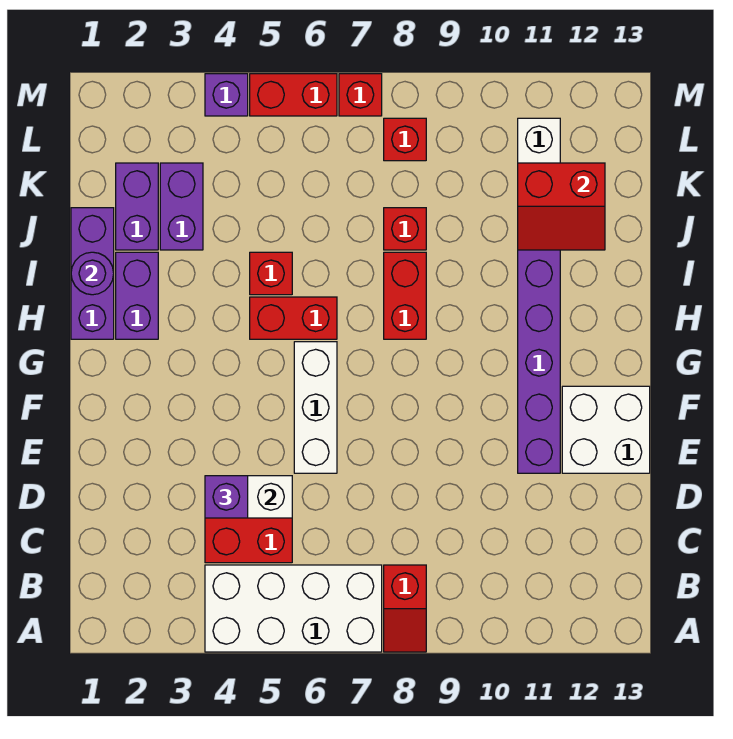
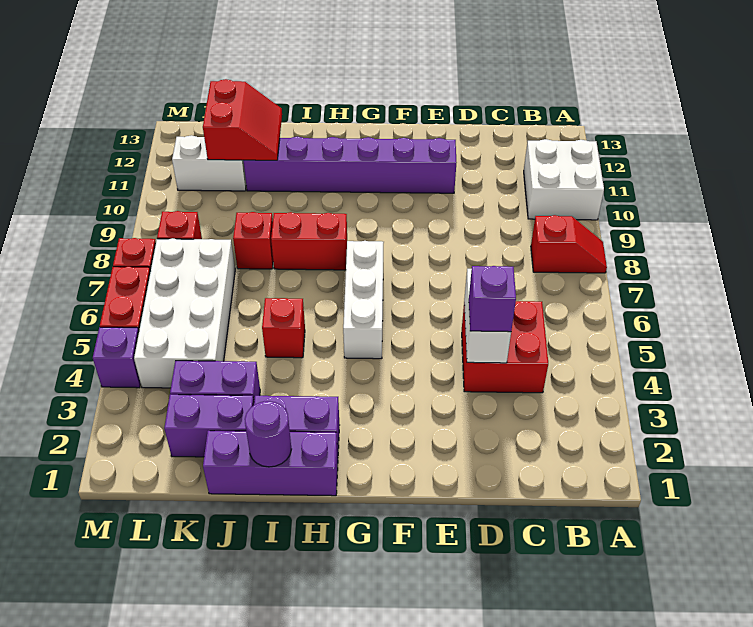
white brick A4:B7 level 1 -> white brick K4:L7 level 1
white brick E6:G6 level 1 -> white brick G5:G7 level 1
white brick E12:F13 level 1 -> white brick A10:B11 level 1
red brick H5:H6 level 1 -> none

